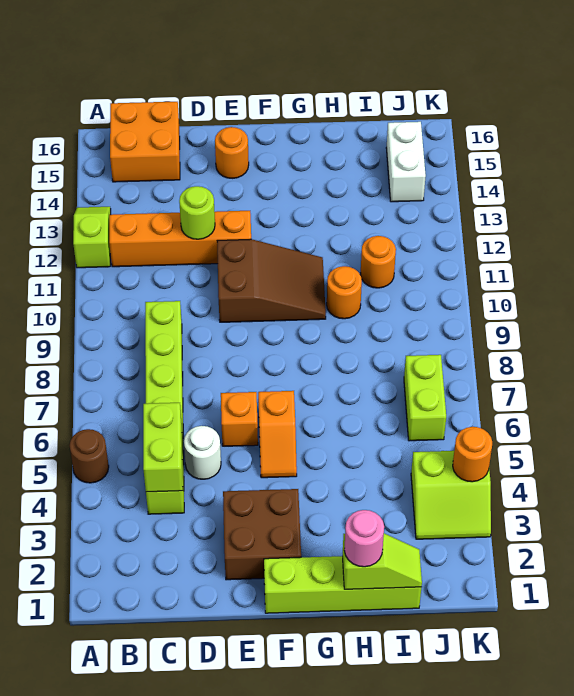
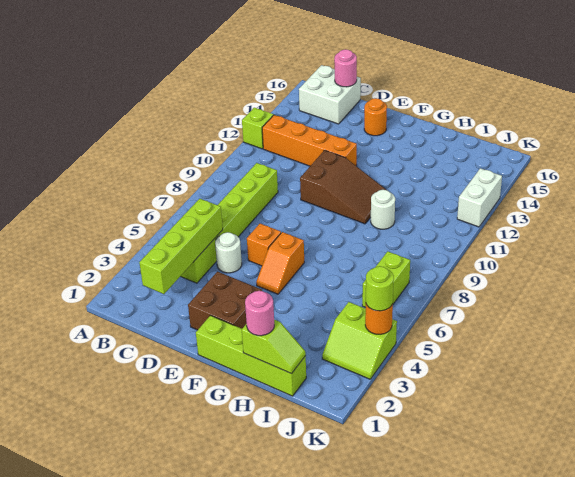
brown round brick A5 level 1 -> none
orange brick B15:C16 level 1 -> white brick B15:C16 level 1
lime brick C4:C5 level 2 -> lime brick C2:C5 level 2
none -> pink round brick C16 level 2
lime round brick D12 level 2 -> lime round brick K4 level 3
orange round brick H10 level 1 -> white round brick H10 level 1
orange round brick I11 level 1 -> none
white brick J14:J15 level 1 -> white brick K12:K13 level 1

